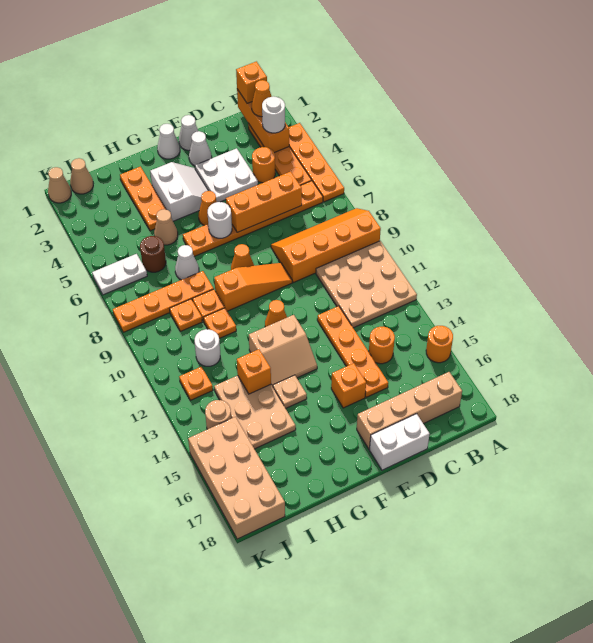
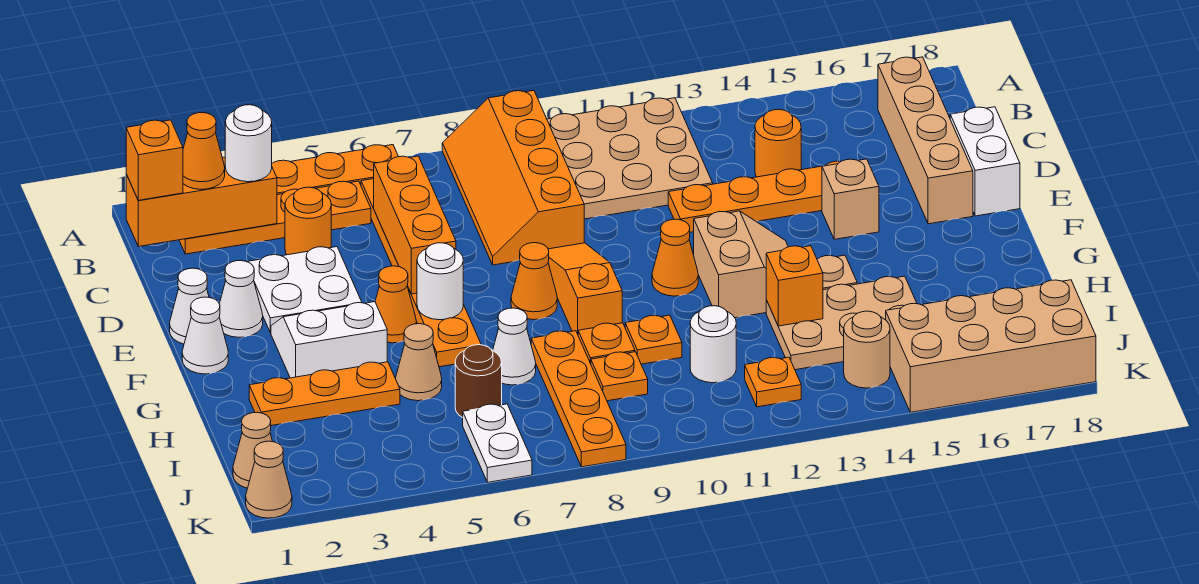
orange round brick A15 level 1 -> none
orange brick E15 level 1 -> tan brick E15 level 1

